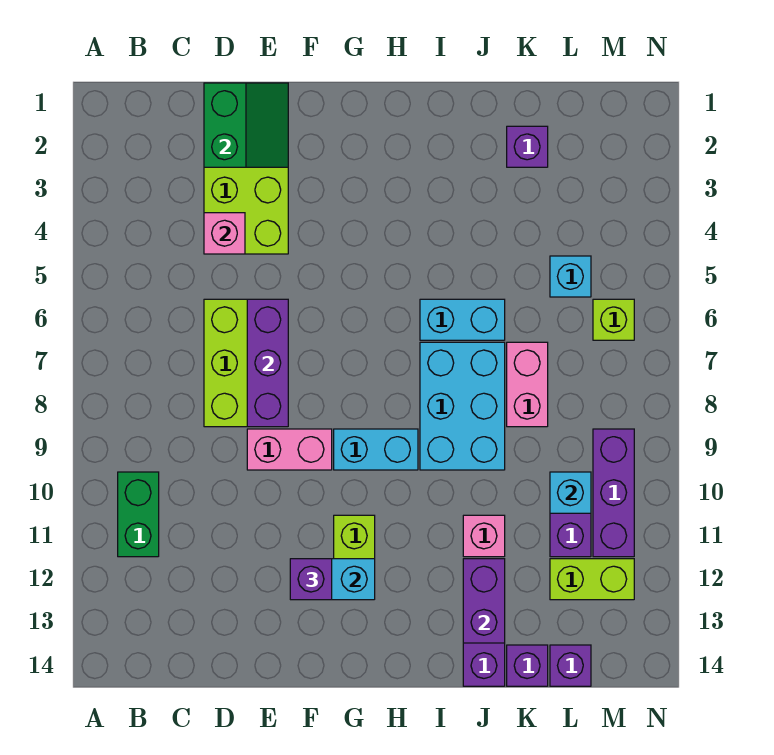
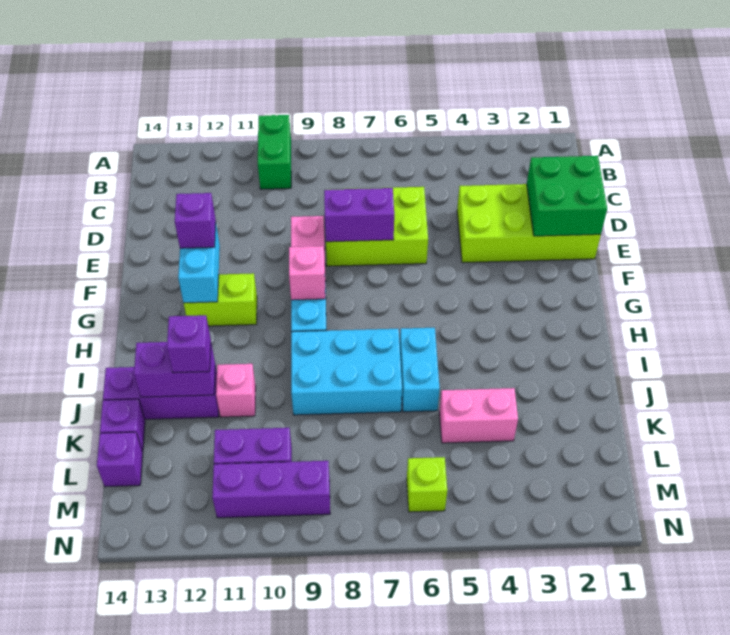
green brick B10:B11 level 1 -> green brick A10:B10 level 1
green slope D1:E2 level 2 top D -> green brick D1:E2 level 2
pink brick D4 level 2 -> pink brick G9 level 2
purple brick E6:E8 level 2 -> purple brick E7:E8 level 2
purple brick K2 level 1 -> purple brick J12 level 3
pink brick K7:K8 level 1 -> pink brick K4:K5 level 1
cyan brick L5 level 1 -> none
cyan brick L10 level 2 -> none
lime brick L12:M12 level 1 -> none

